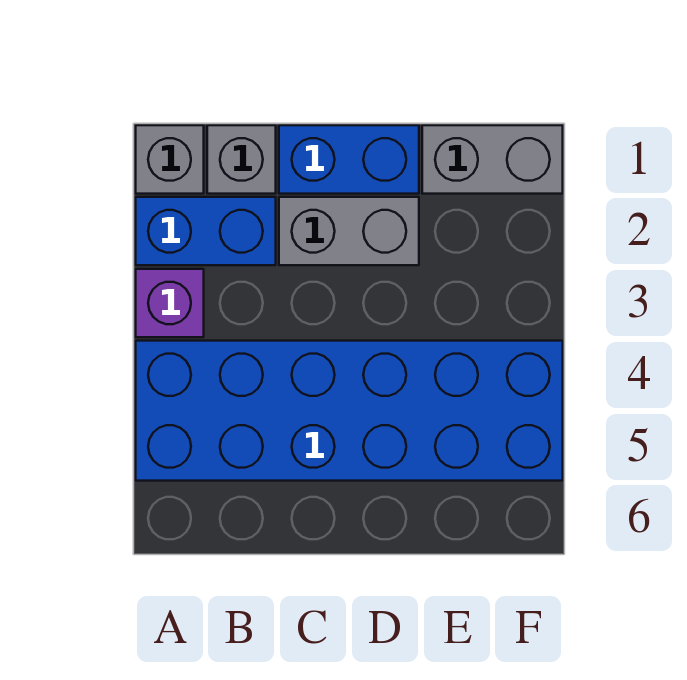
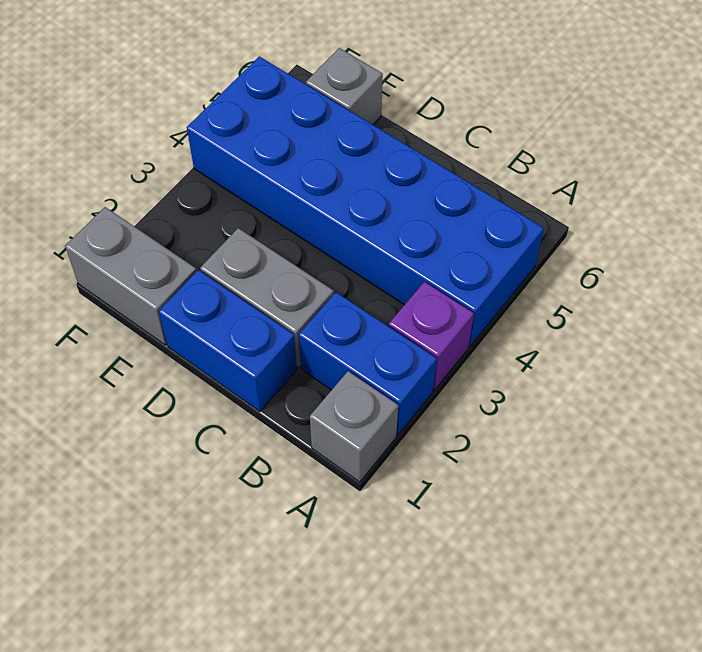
grey brick B1 level 1 -> grey brick E6 level 1

